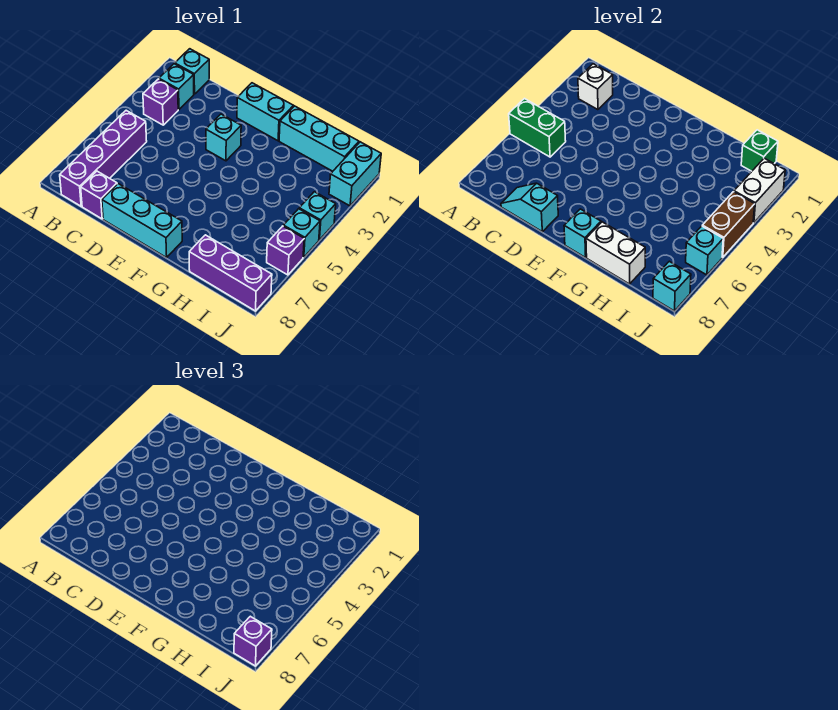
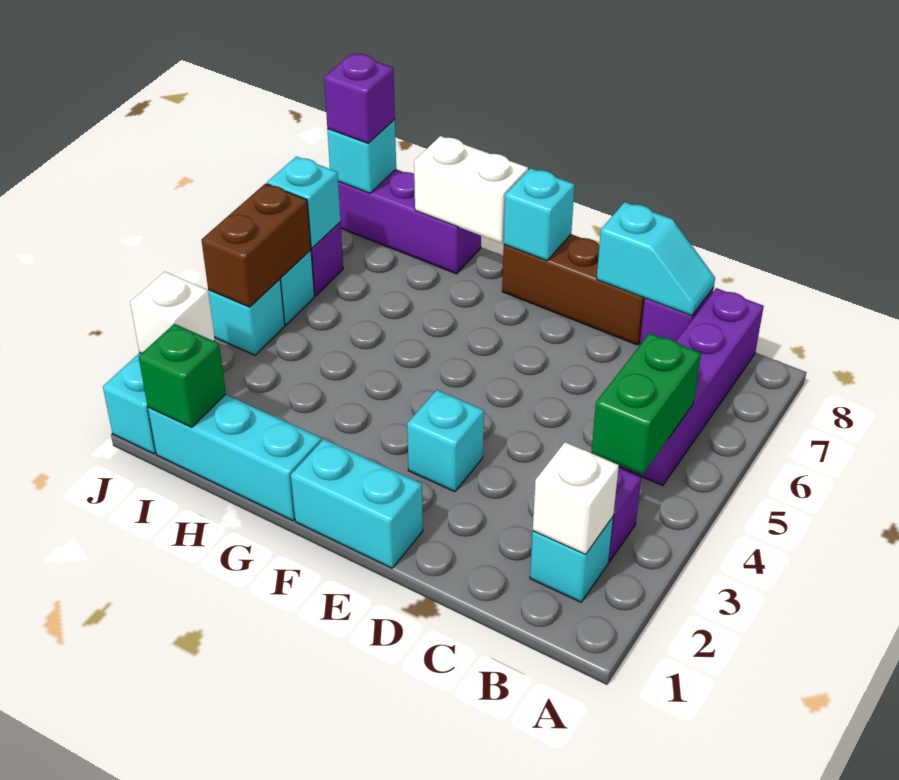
green brick A5:B5 level 2 -> green brick B4:B5 level 2
cyan brick B1 level 1 -> none
cyan brick D8:F8 level 1 -> brown brick D8:F8 level 1
white brick J2:J3 level 2 -> white brick J2 level 2

